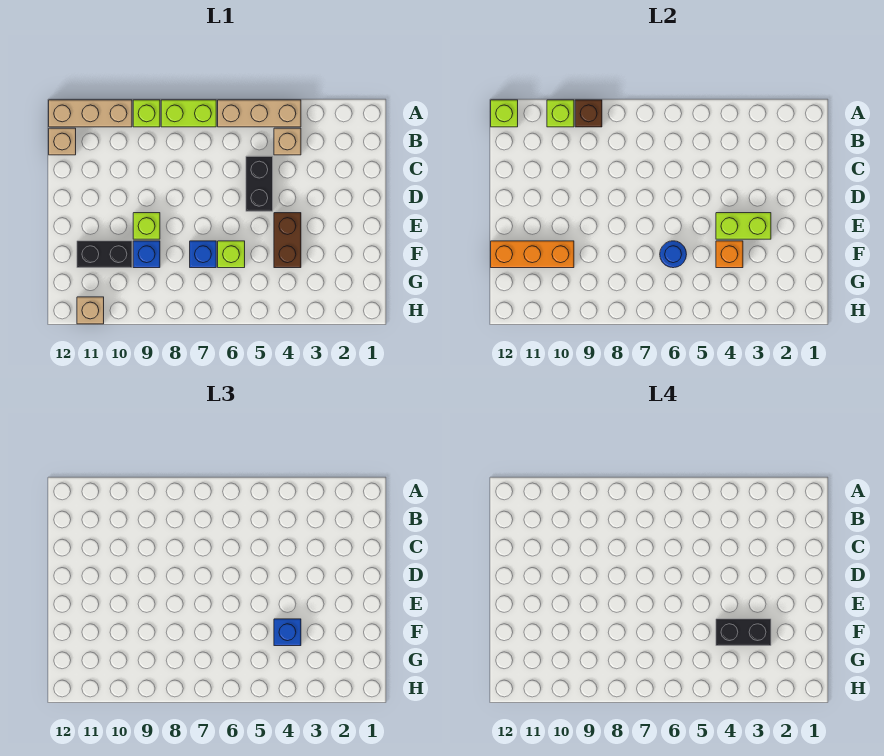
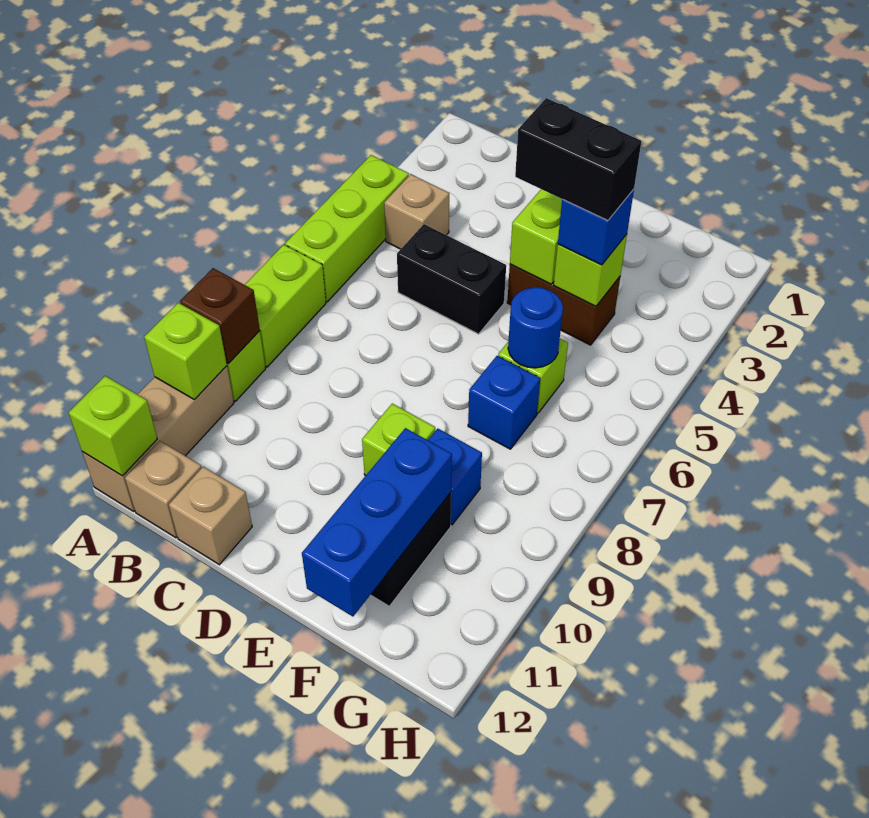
tan brick A4:A6 level 1 -> lime brick A4:A6 level 1
black brick F3:F4 level 4 -> black brick E4:F4 level 4
orange brick F4 level 2 -> lime brick F4 level 2
orange brick F10:F12 level 2 -> blue brick F10:F12 level 2
tan brick H11 level 1 -> tan brick C12 level 1

